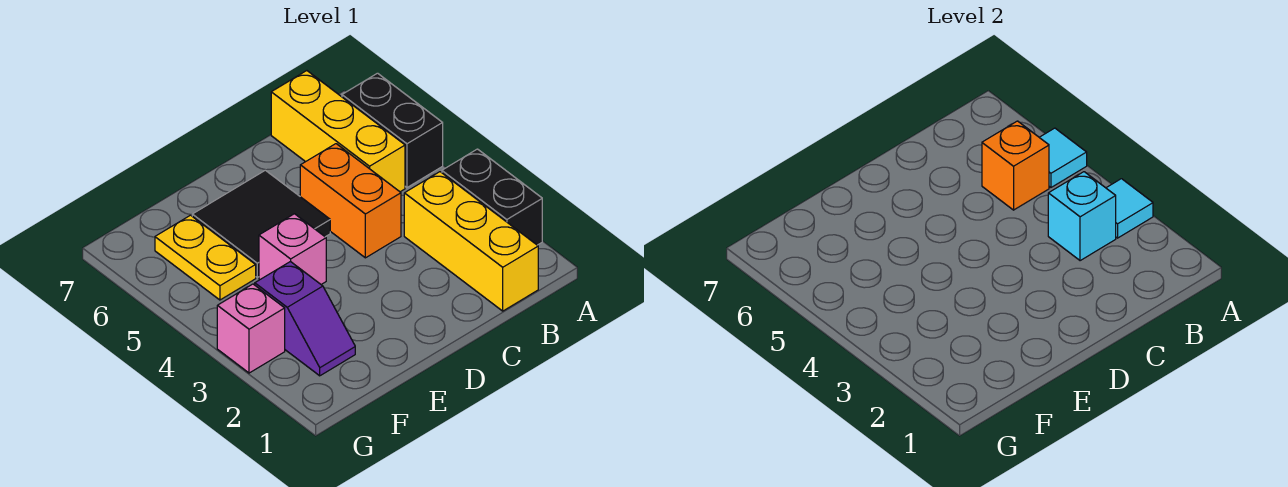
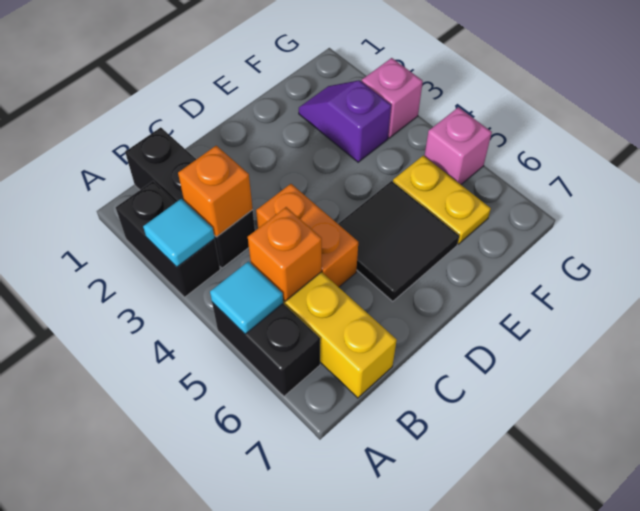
yellow brick B1:B3 level 1 -> black brick B1:B3 level 1
cyan brick B3 level 2 -> orange brick B3 level 2
pink brick E4 level 1 -> pink brick G5 level 1

